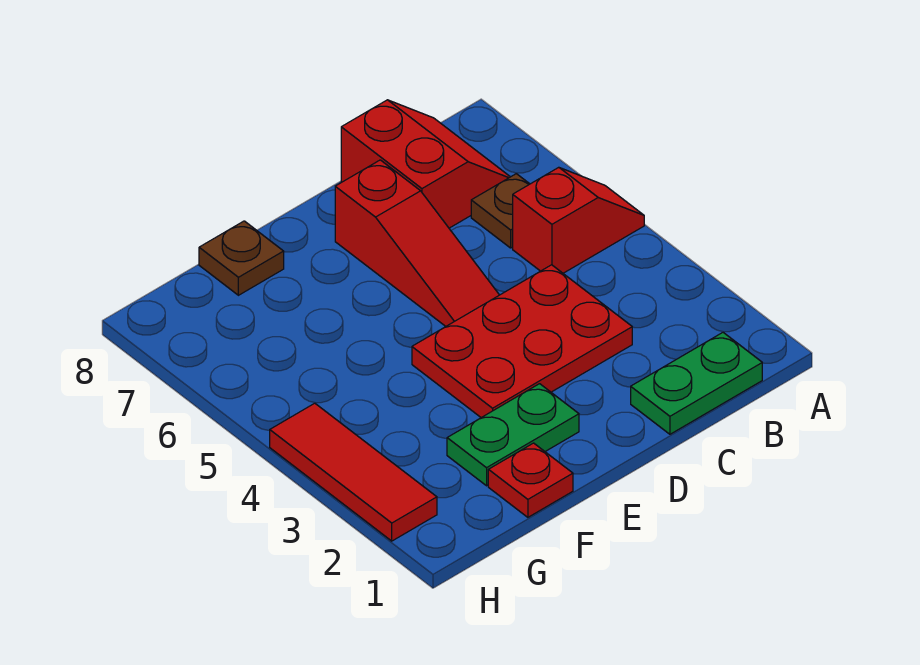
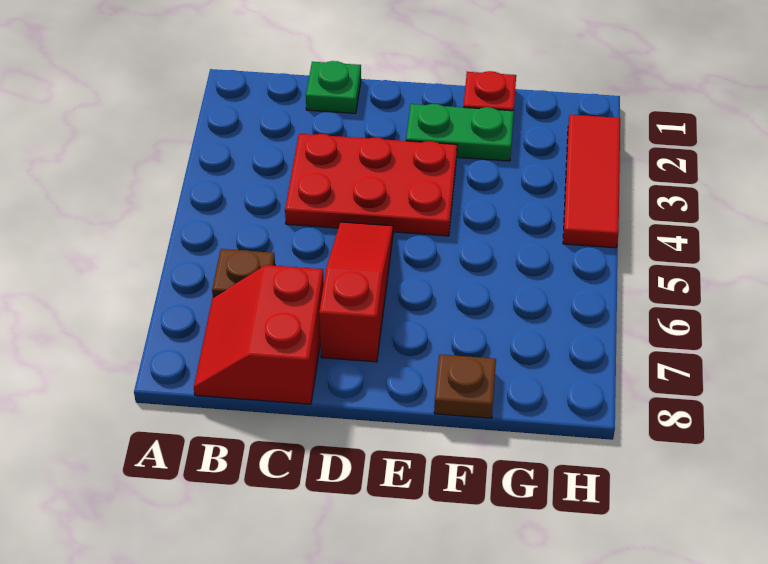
red slope A5:B5 level 1 top B -> none
green plate B1:C1 level 1 -> green plate C1 level 1

